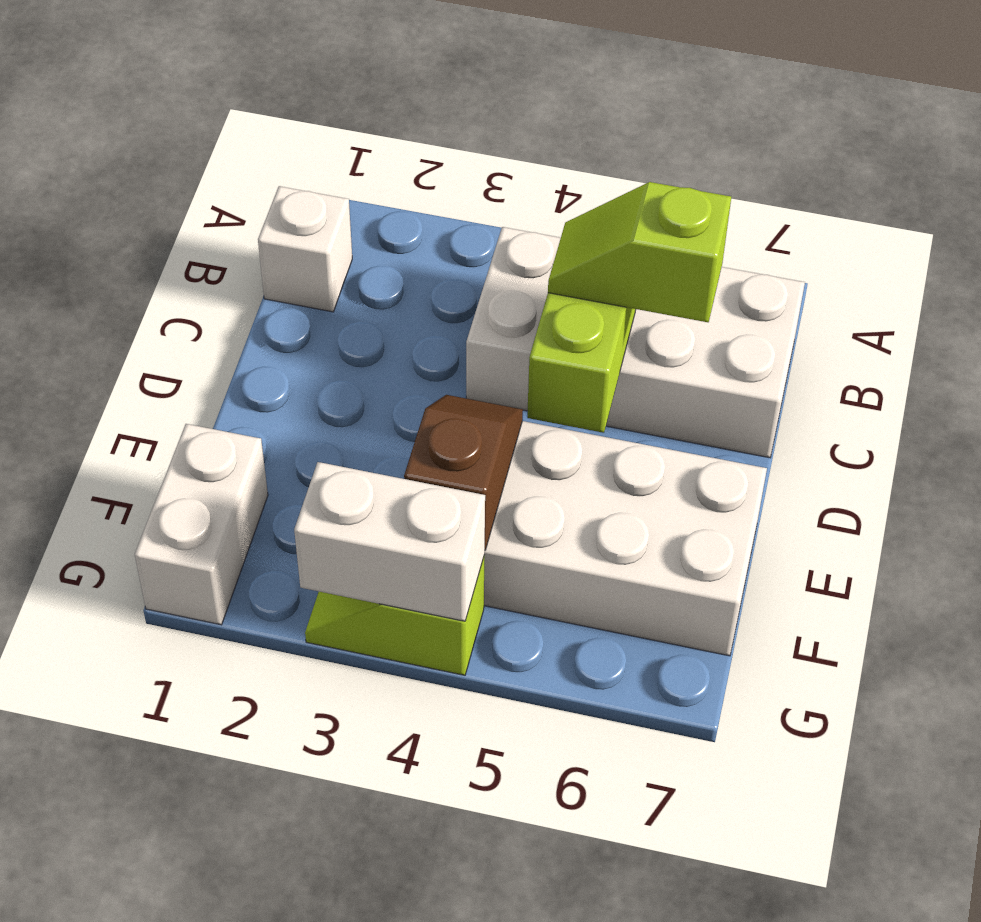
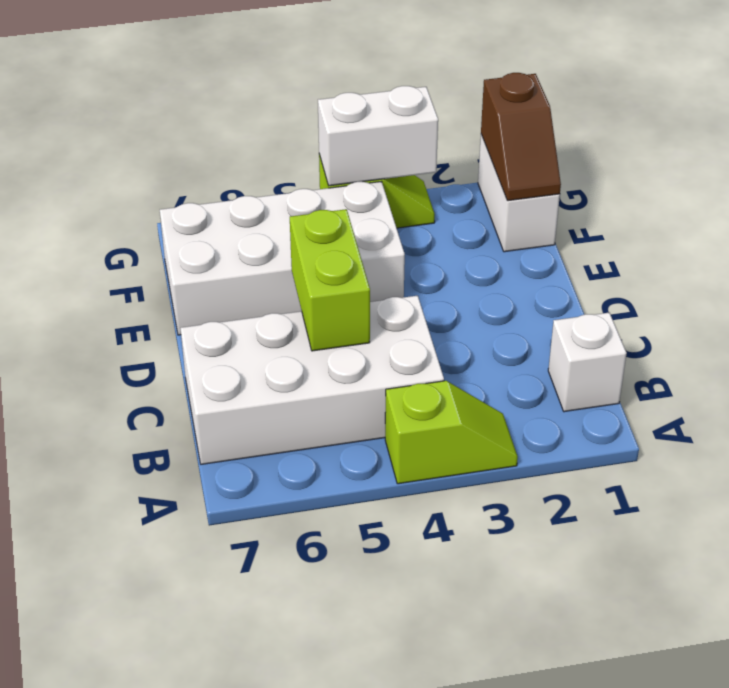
lime slope C5:C6 level 3 top 6 -> lime slope A3:A4 level 1 top 4
brown slope E4:F4 level 2 top F -> brown slope F1:G1 level 2 top G

